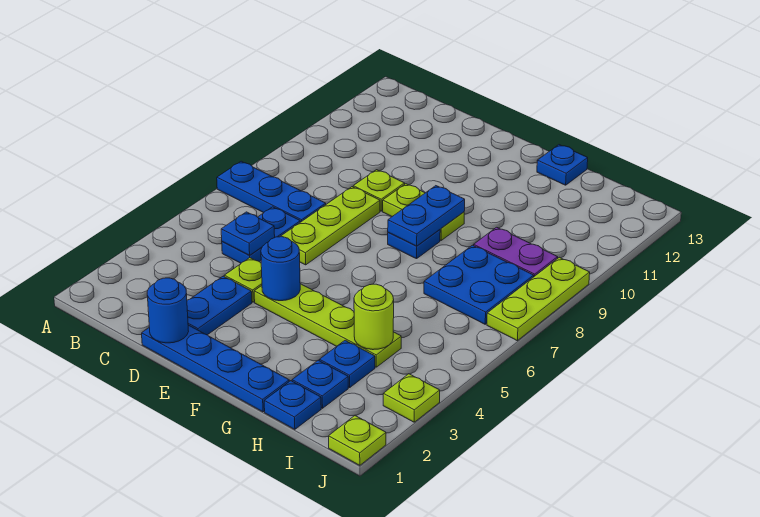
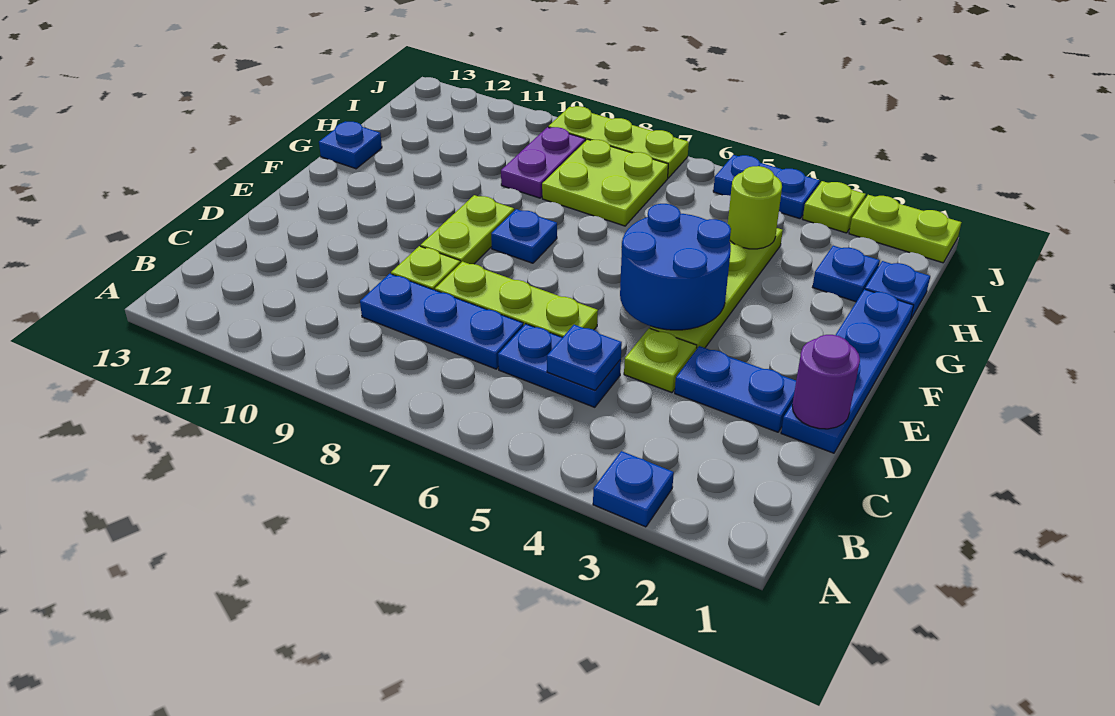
blue plate A7:C7 level 1 -> blue plate C7:C9 level 1
blue round brick D1 level 2 -> purple round brick D1 level 2
blue round brick E4 level 2 -> blue round brick E4:F5 level 2
blue plate F8:F9 level 2 -> blue plate J4:J5 level 1
blue plate H3 level 1 -> blue plate A3 level 1
blue plate H7:I8 level 1 -> lime plate H7:I8 level 1
lime plate J1 level 1 -> lime plate J1:J2 level 1

